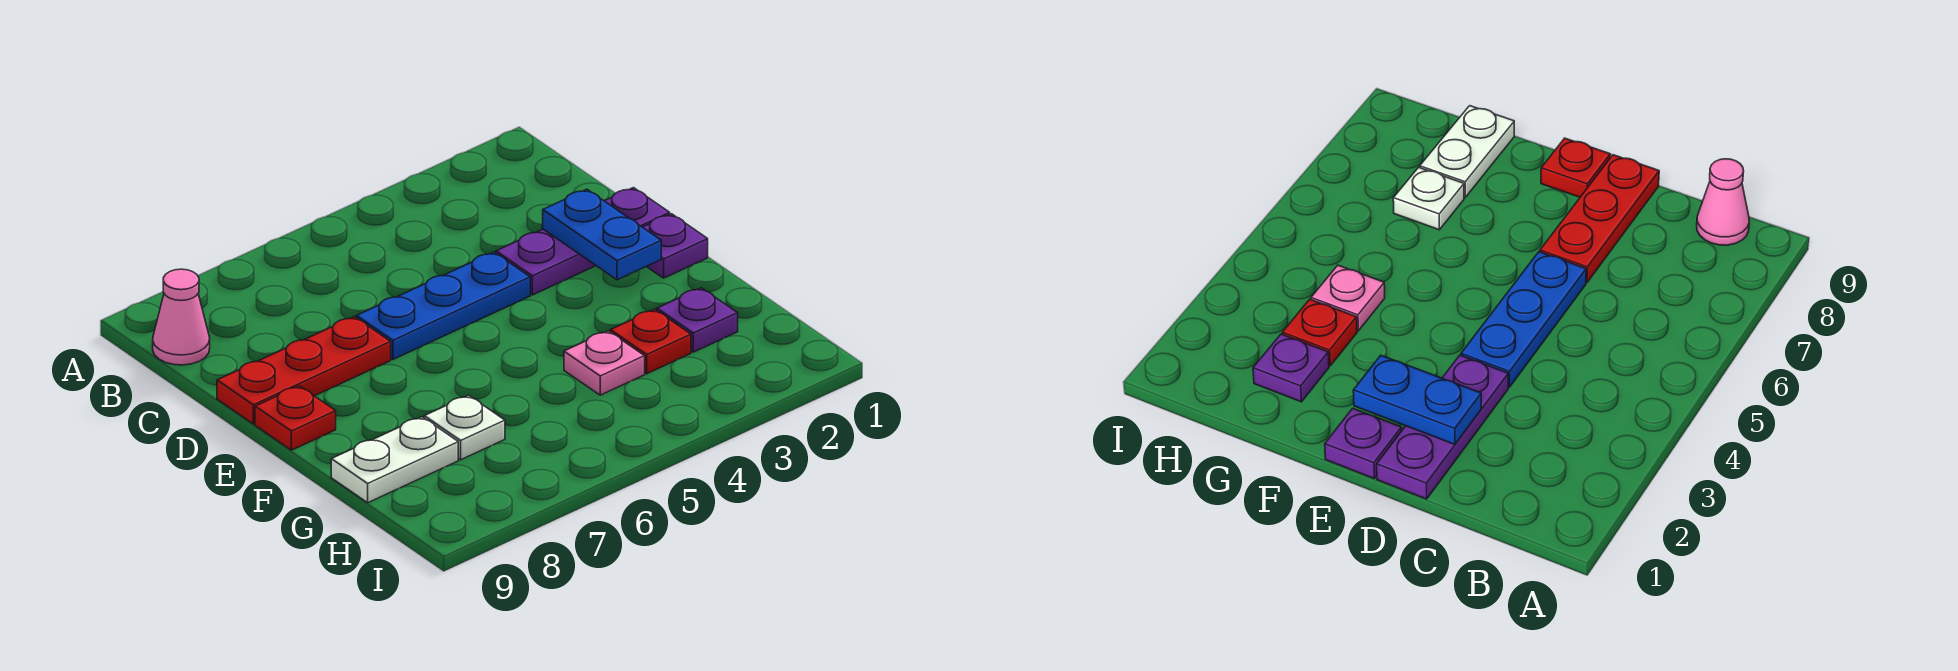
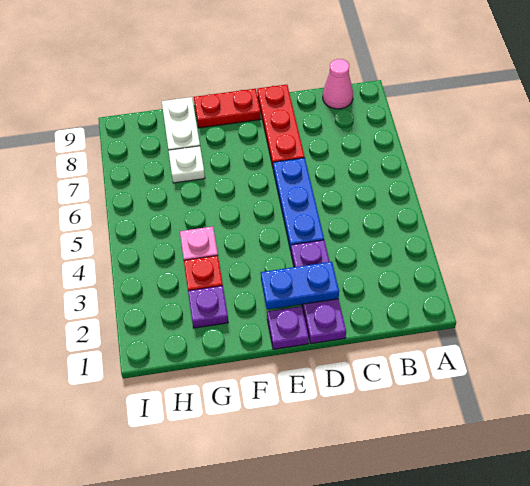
red plate E9 level 1 -> red plate E9:F9 level 1

